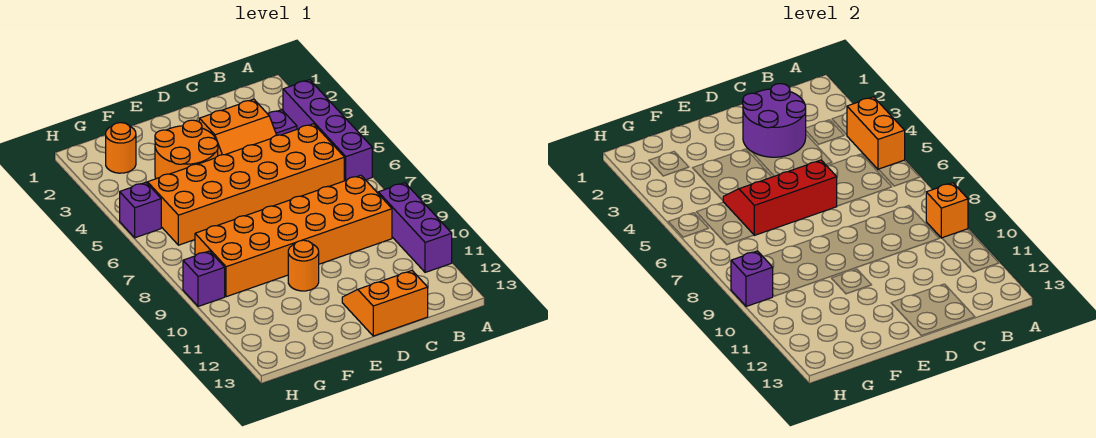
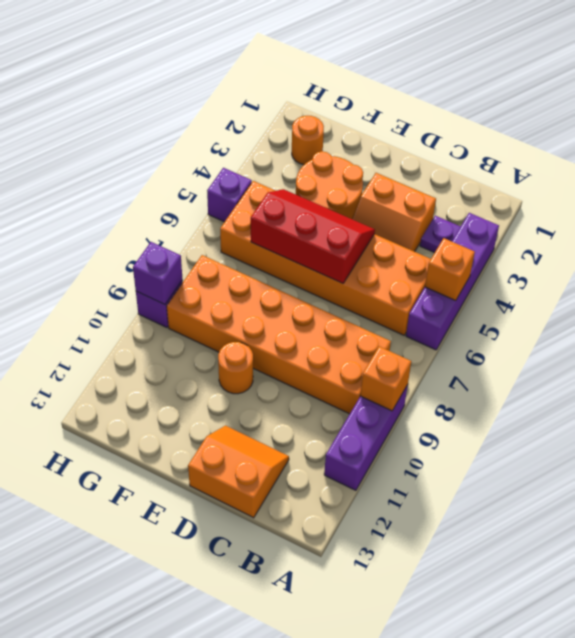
orange brick A4:A5 level 2 -> orange brick A5 level 2
purple round brick C2:D3 level 2 -> none

